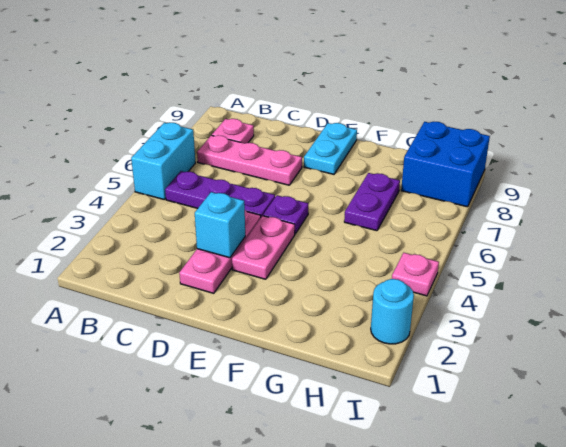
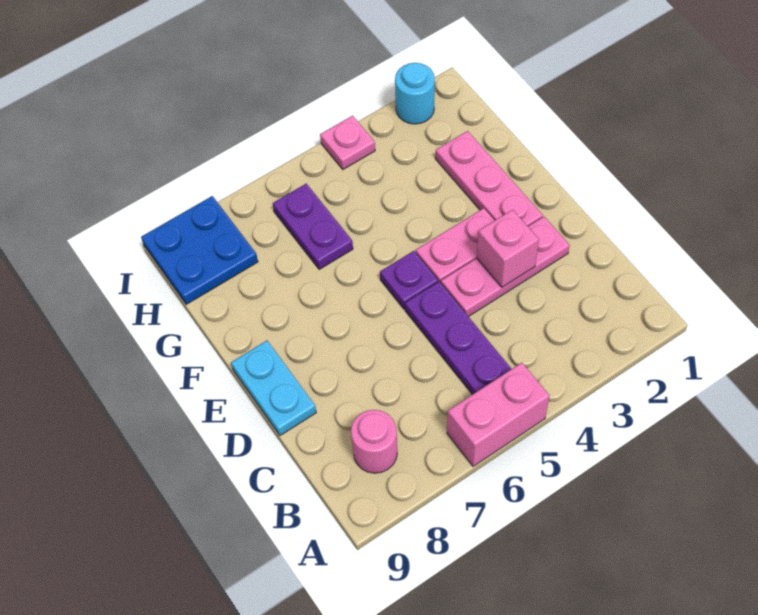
cyan brick A5:A6 level 1 -> pink brick A5:A6 level 1
pink plate B7:D7 level 1 -> pink plate E2:G2 level 1
pink plate B8 level 1 -> pink round brick B8 level 1
cyan brick D3 level 2 -> pink brick D3 level 2
cyan plate E8:E9 level 1 -> cyan plate D9:E9 level 1
purple plate G6:G7 level 1 -> purple plate G6:H6 level 1
blue brick H8:I9 level 1 -> blue plate H8:I9 level 1

